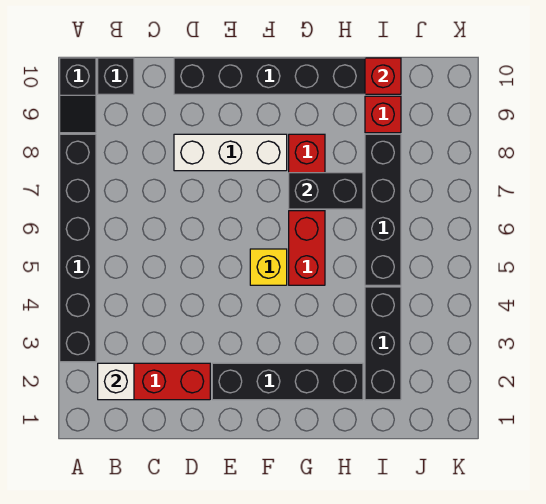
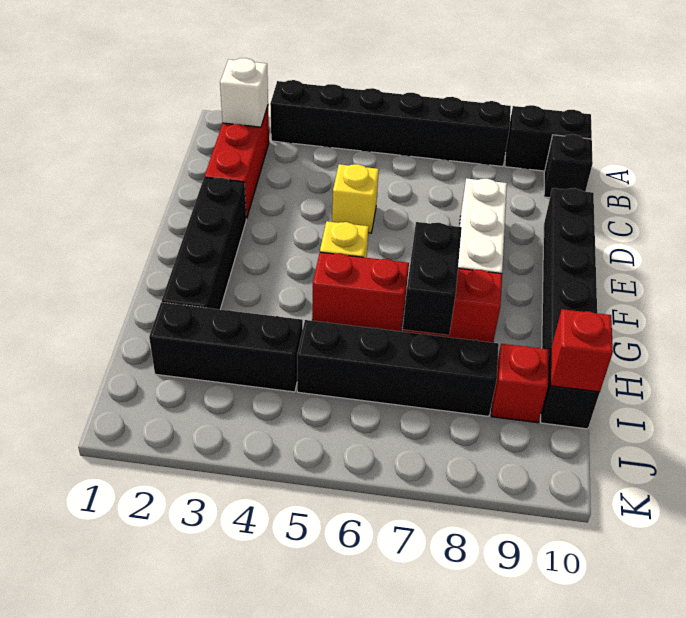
black slope A9:A10 level 1 top 10 -> black brick A9:A10 level 1
none -> yellow brick D5 level 1

